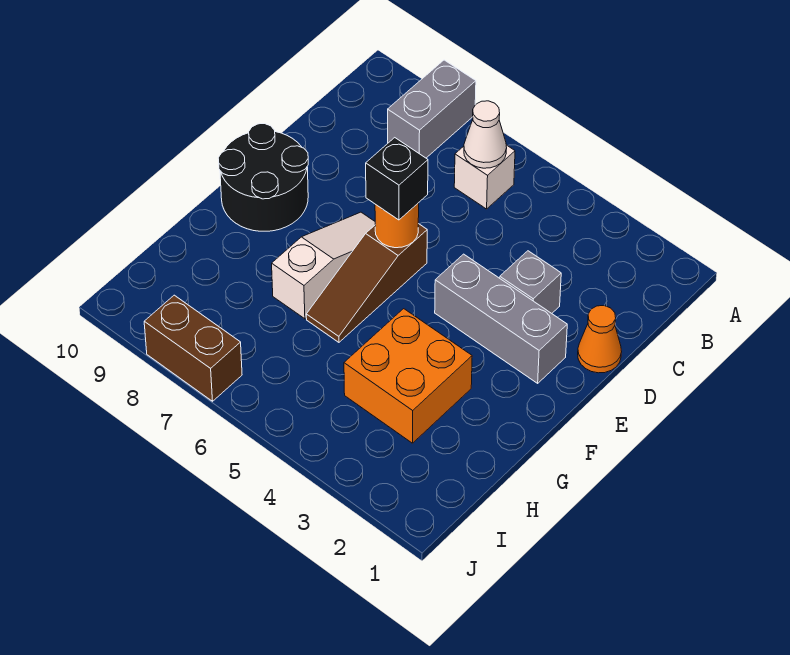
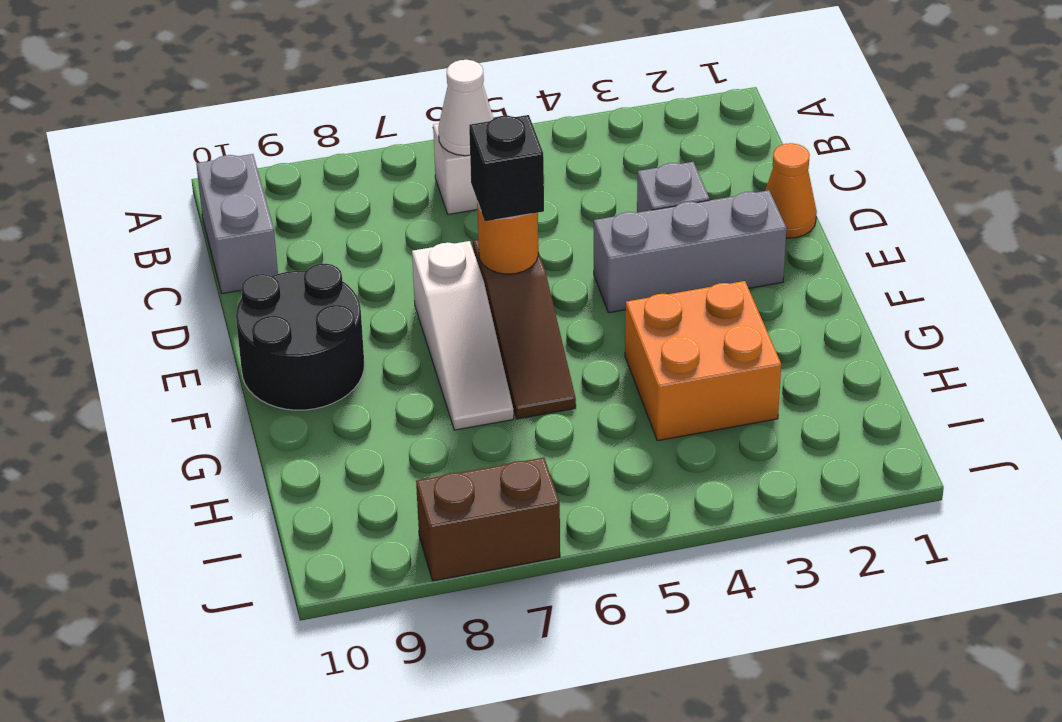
grey brick A8:B8 level 1 -> grey brick B10:C10 level 1
white slope E7:G7 level 1 top G -> white slope E7:G7 level 1 top E

